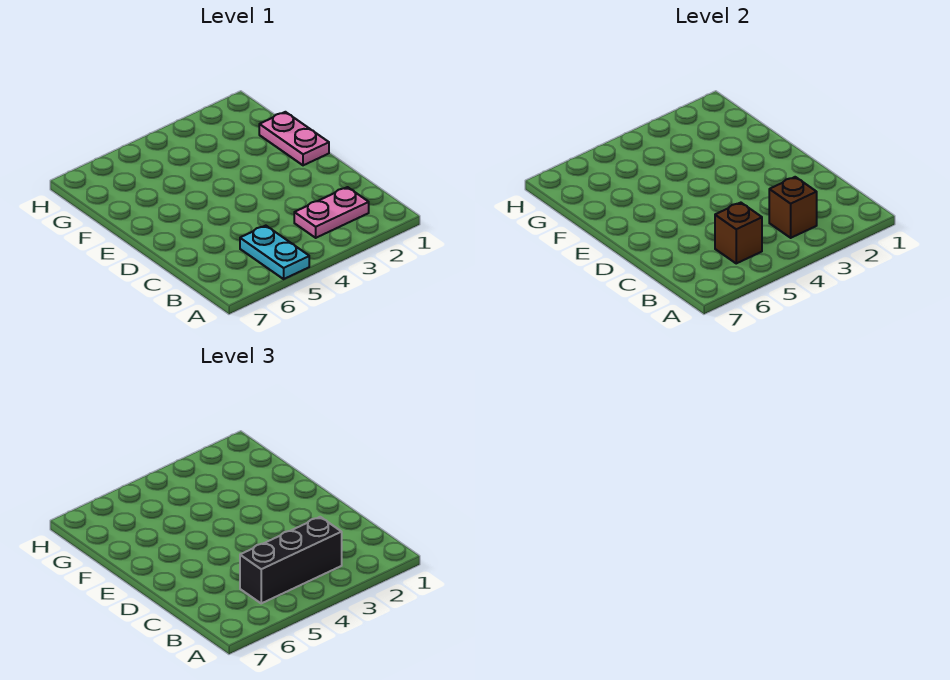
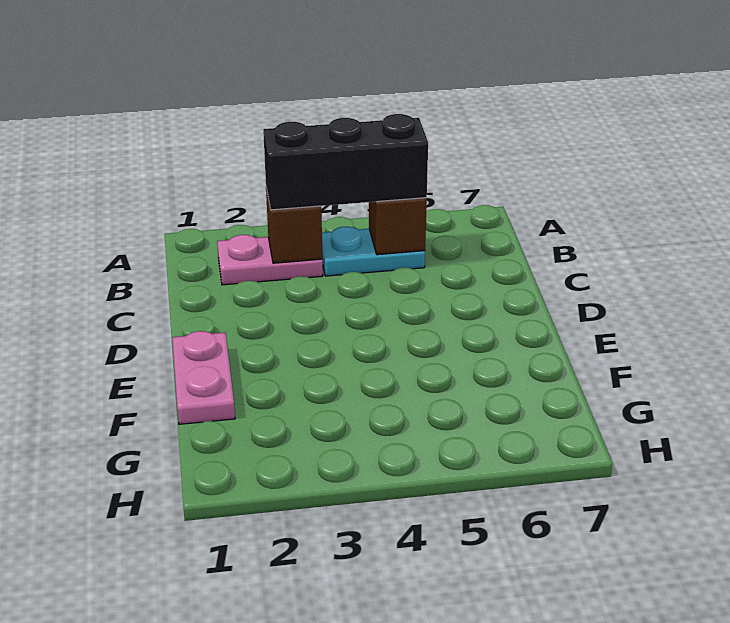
cyan plate A5:B5 level 1 -> cyan plate B4:B5 level 1

